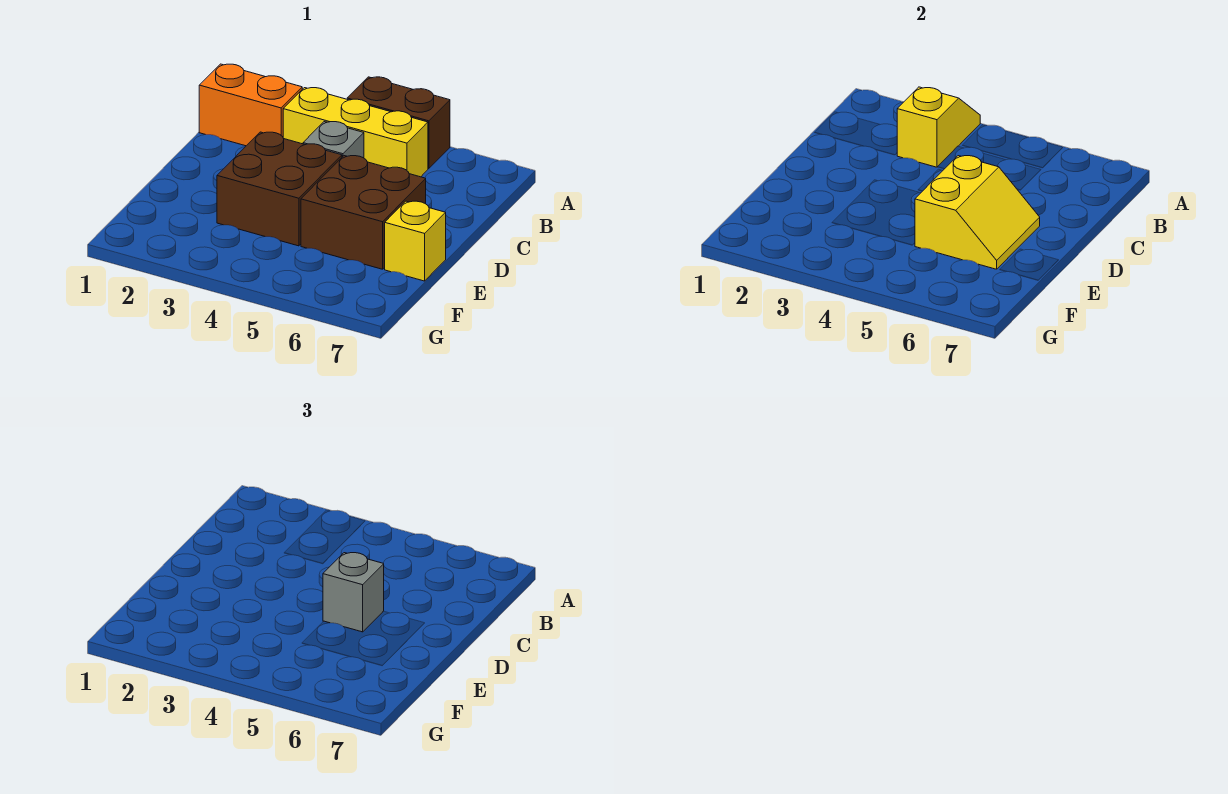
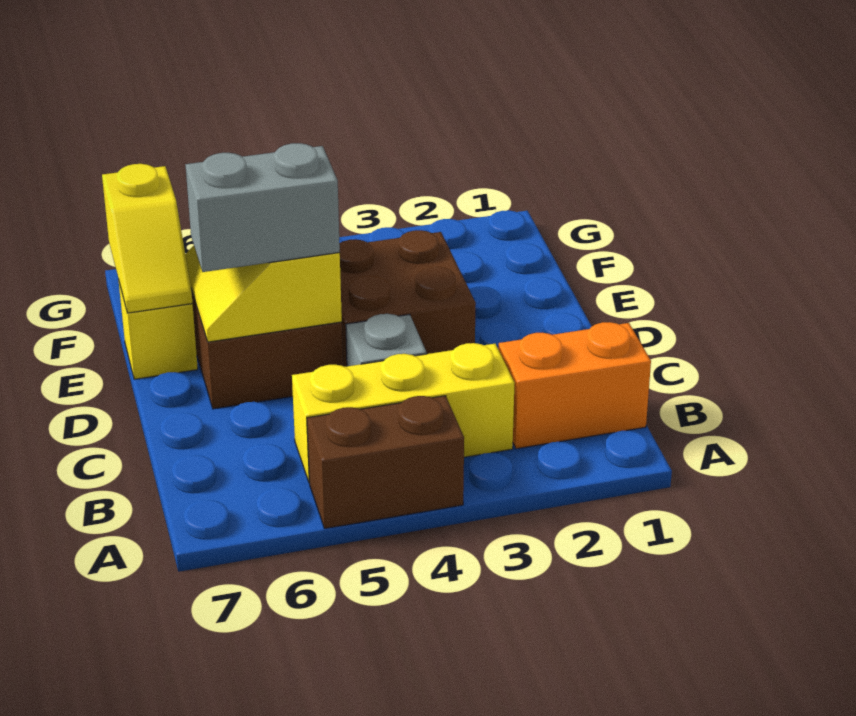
yellow slope A3:B3 level 2 top B -> yellow slope E7:F7 level 2 top F
grey brick D5 level 3 -> grey brick D5:D6 level 3

